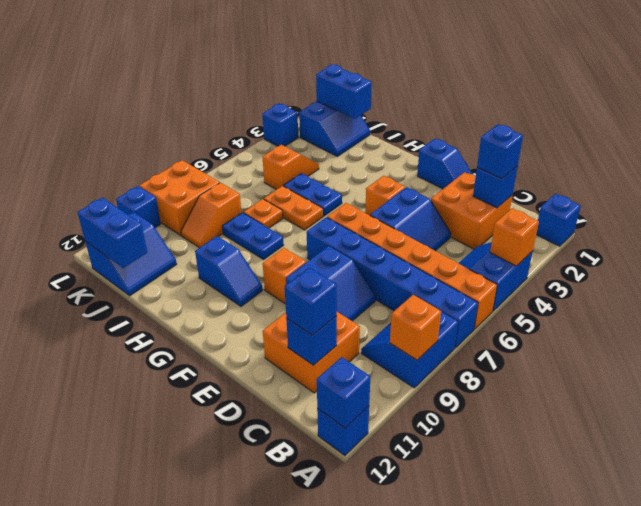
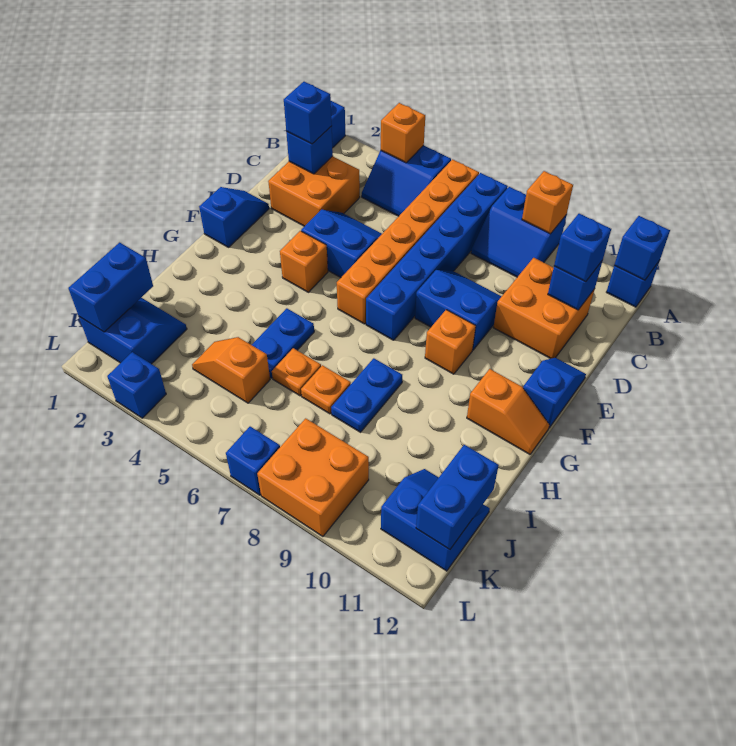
blue slope G10:H10 level 1 top H -> blue slope E12:F12 level 1 top F
orange plate H6:I6 level 1 -> orange plate I6 level 1
orange slope J8:J9 level 1 top 8 -> orange slope G11:G12 level 1 top 11
blue brick L10 level 1 -> blue brick L7 level 1

